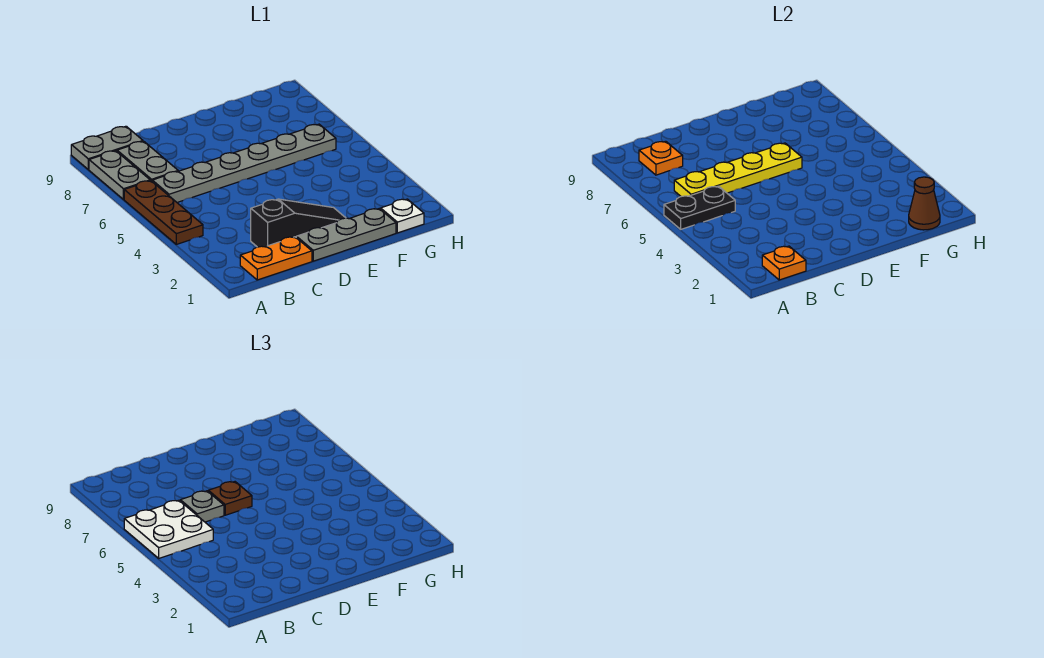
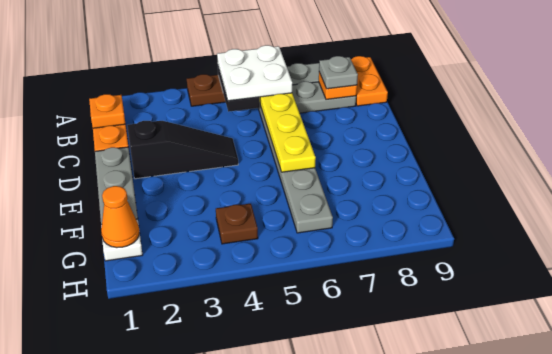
grey plate A9:B9 level 1 -> orange plate A9:B9 level 1
black slope C2:E2 level 1 top C -> black slope D2:D4 level 1 top 2
grey plate C6 level 3 -> grey plate B8 level 3
brown plate D6 level 3 -> brown plate G4 level 1
brown cone G1 level 2 -> orange cone G1 level 2

